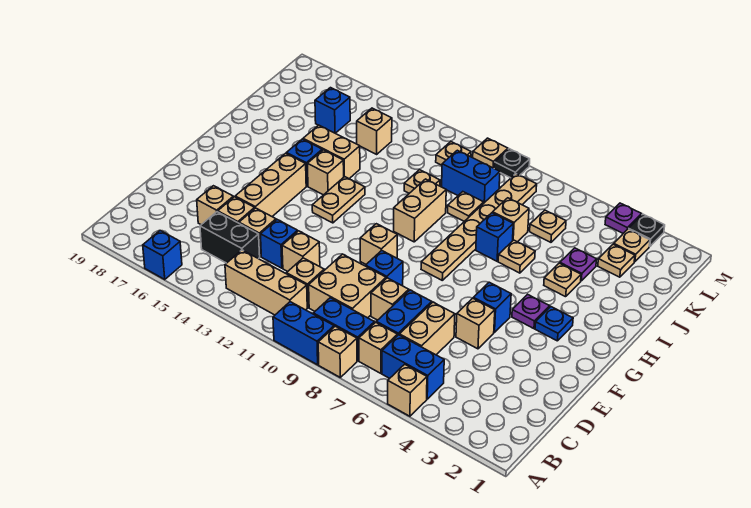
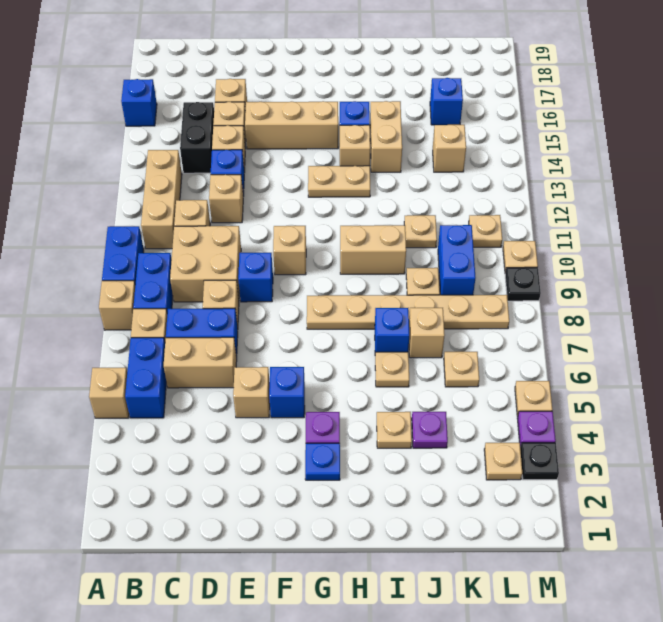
tan plate K3 level 1 -> tan plate M5 level 1

